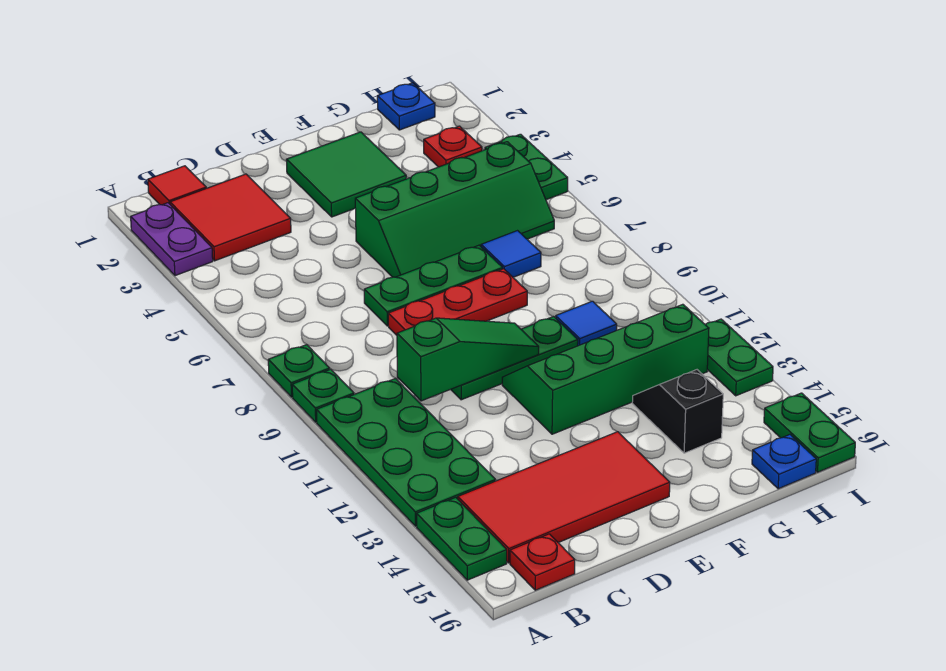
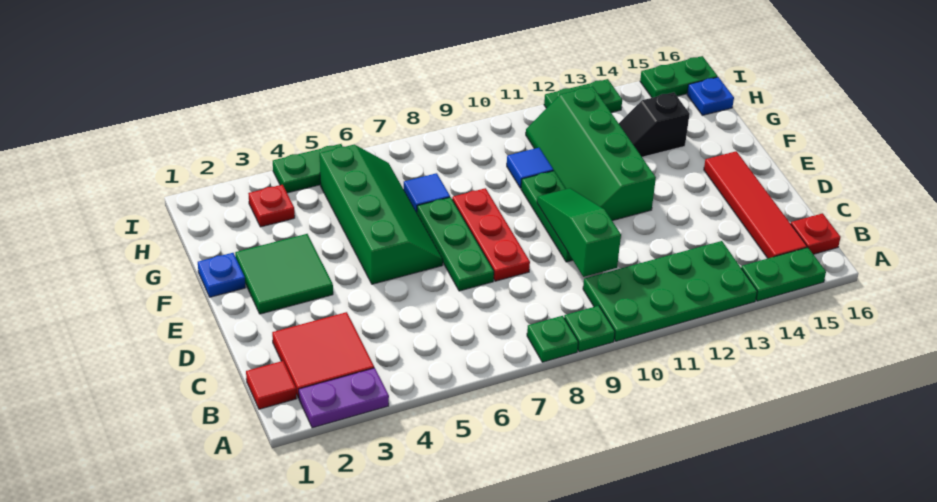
red tile B14:E15 level 1 -> red tile B15:E15 level 1
blue plate H1 level 1 -> blue plate F1 level 1

